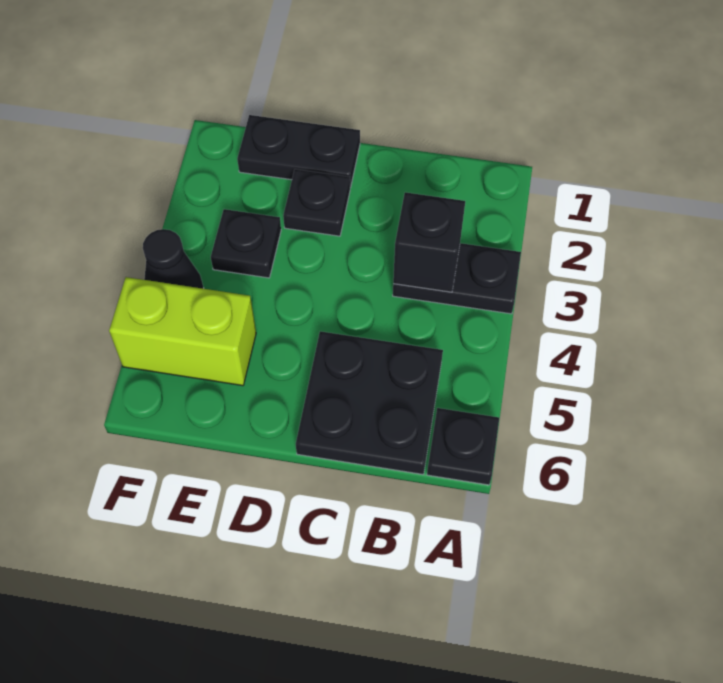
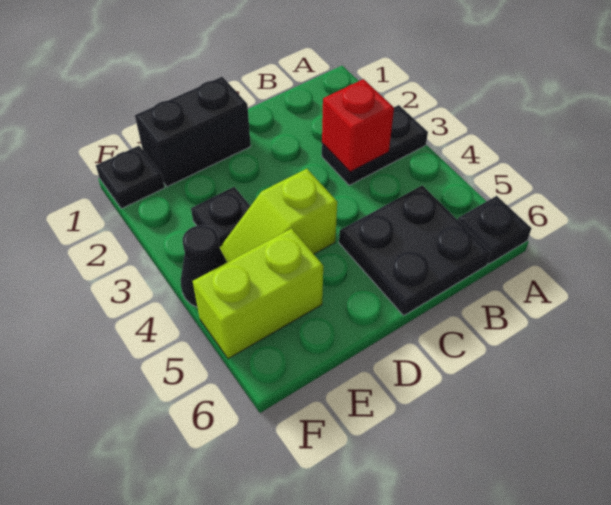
black brick B3 level 2 -> red brick B3 level 2
black plate D1:E1 level 1 -> black brick D1:E1 level 1
black plate D2 level 1 -> black plate F1 level 1
none -> lime slope D4:E4 level 1 top D

